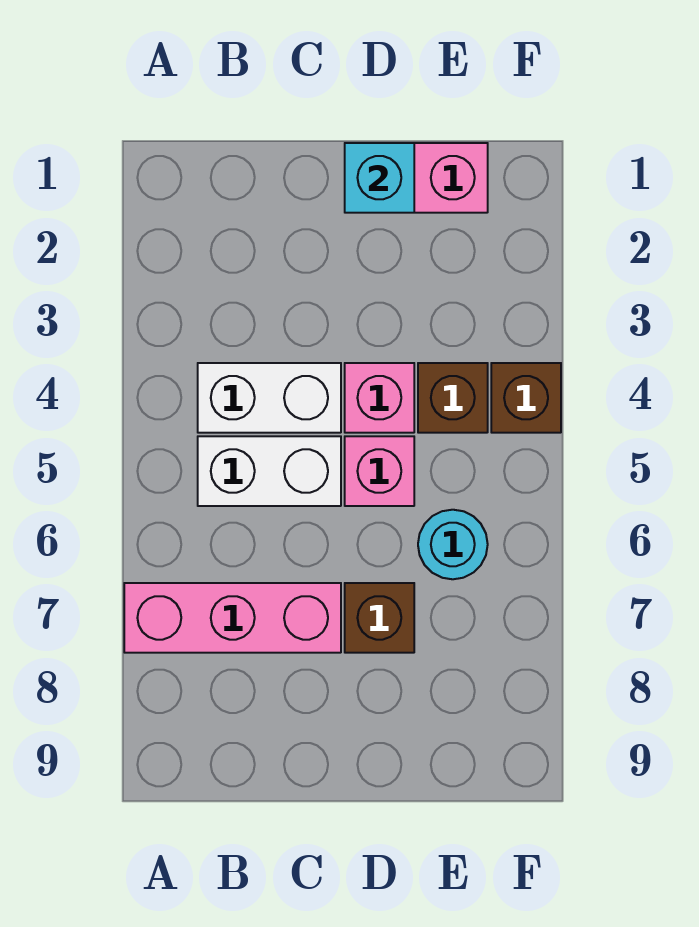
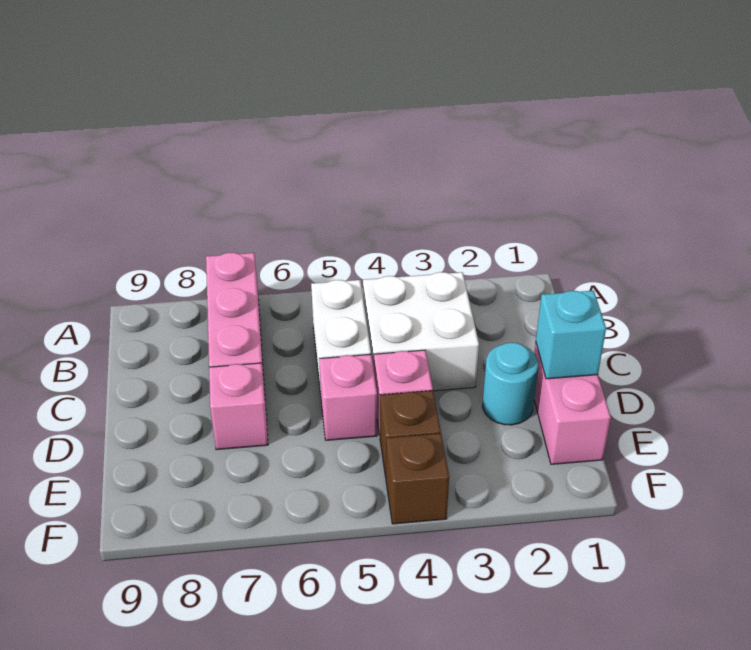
white brick B4:C4 level 1 -> white brick B3:C4 level 1
brown brick D7 level 1 -> pink brick D7 level 1
cyan round brick E6 level 1 -> cyan round brick D2 level 1

